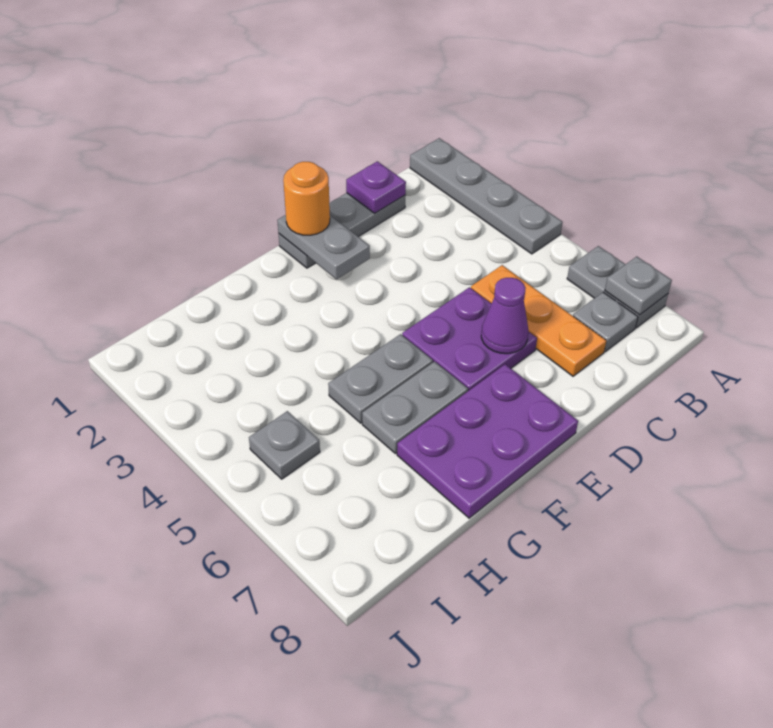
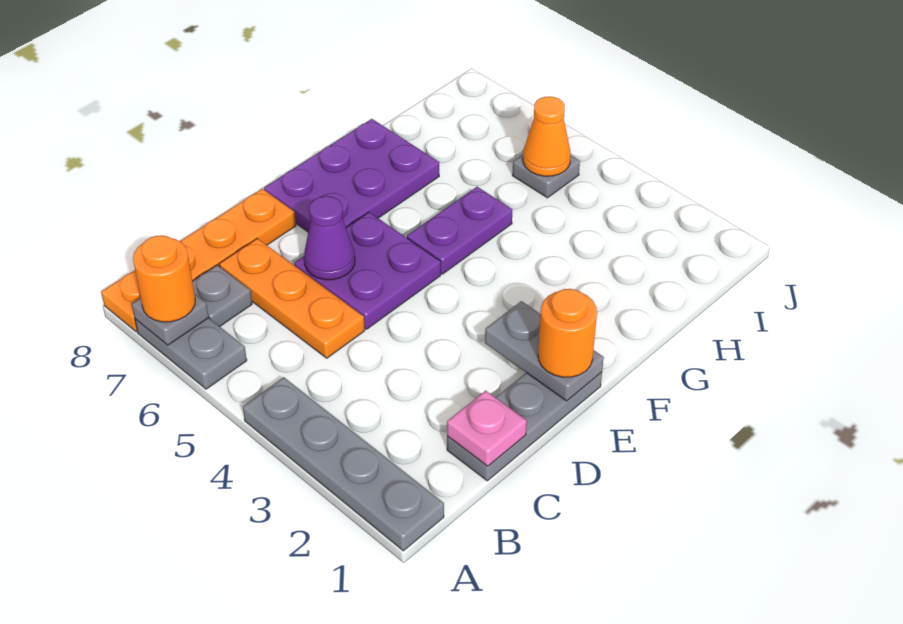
none -> orange round brick A7 level 3
none -> orange plate A8:D8 level 1
purple plate C1 level 2 -> pink plate C1 level 2
grey plate F5:G5 level 1 -> purple plate F5:G5 level 1
grey plate F6:G6 level 1 -> none
none -> orange cone I5 level 2

